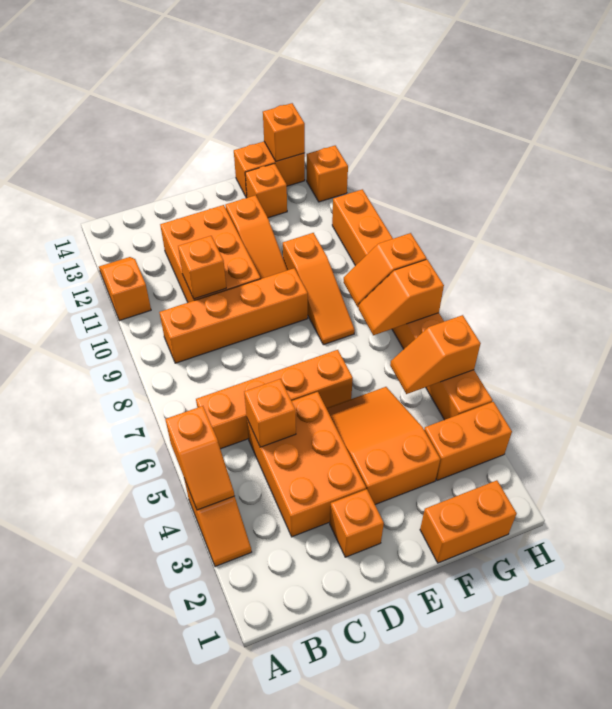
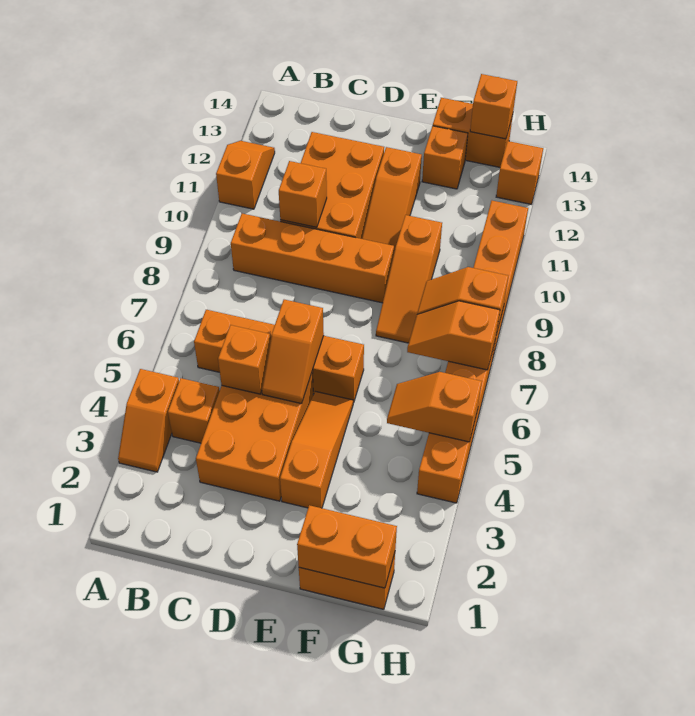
orange slope A4:A5 level 2 top 5 -> orange slope D5:D6 level 2 top 6
orange brick D2 level 1 -> orange brick B4 level 1
orange slope E3:F5 level 1 top 3 -> orange slope E3:E5 level 1 top 3
orange brick G3:H3 level 1 -> orange brick F1:G1 level 2

